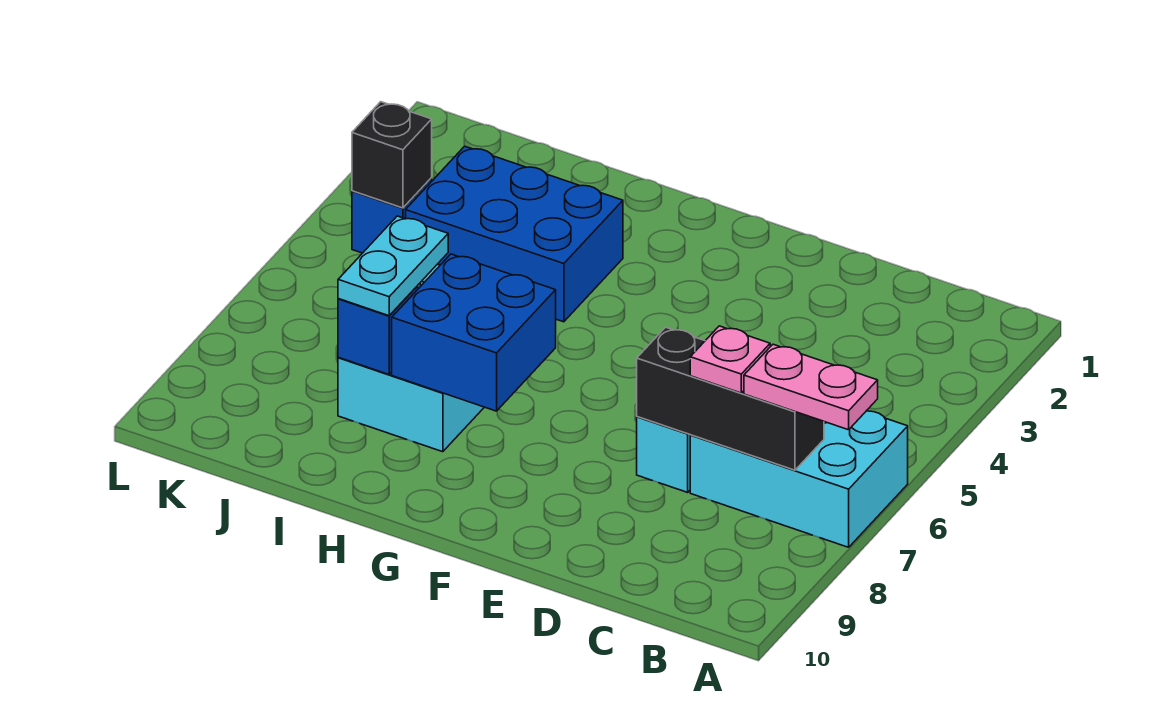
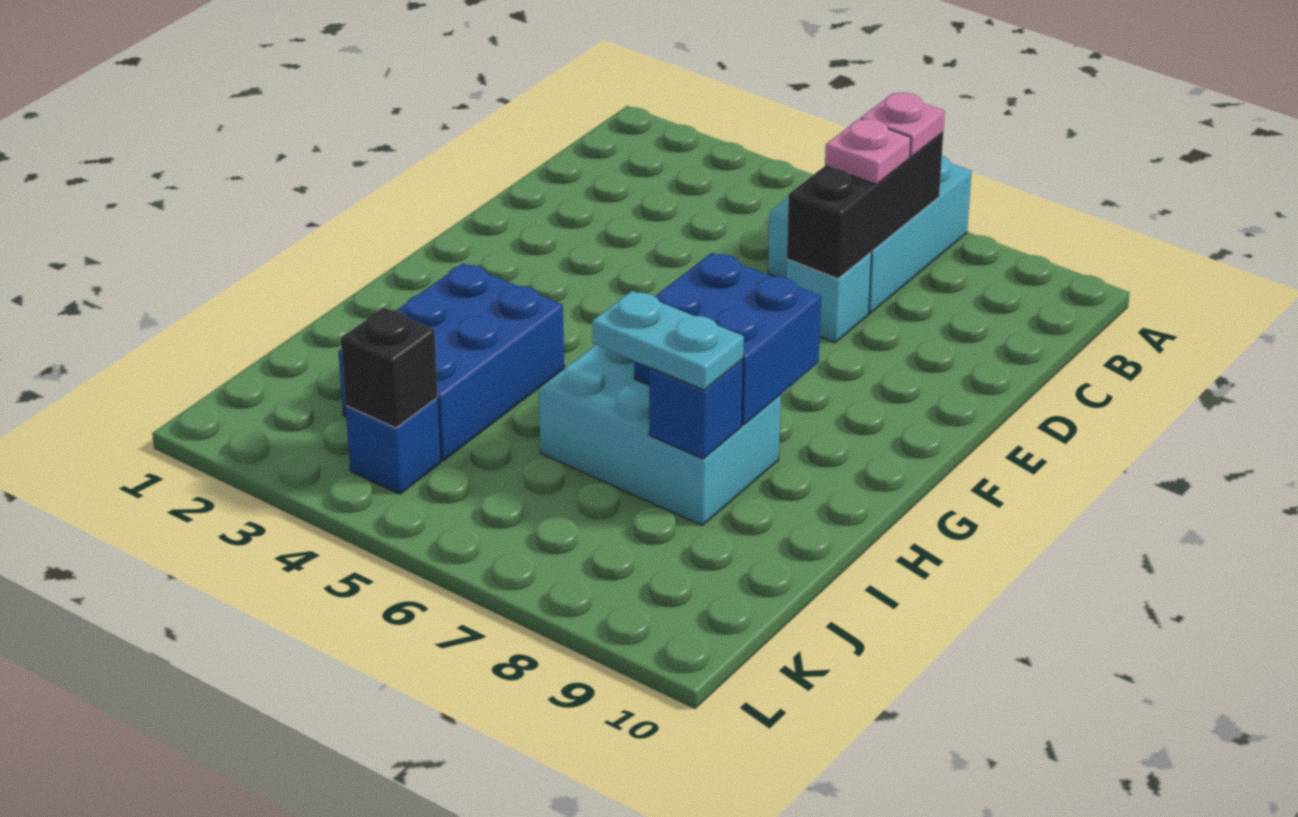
pink plate A7:B7 level 3 -> pink plate B7 level 3

